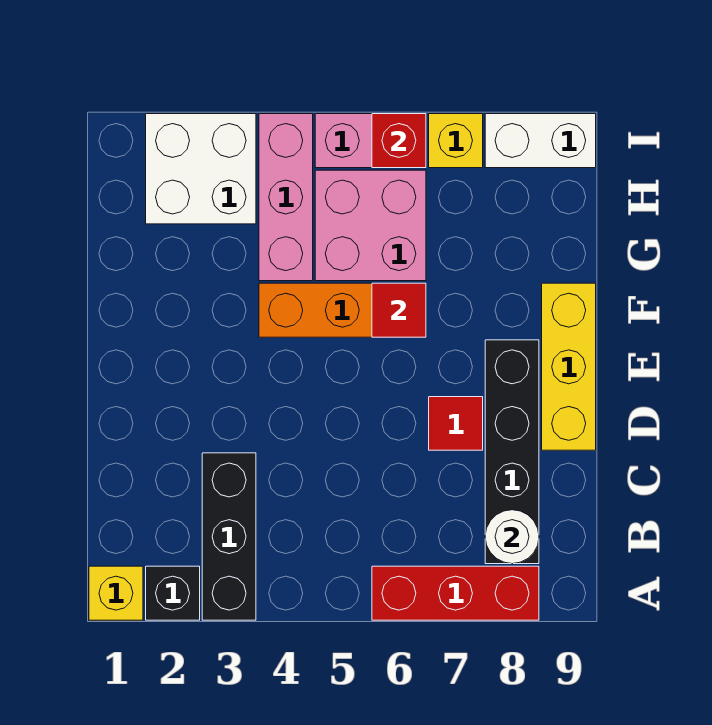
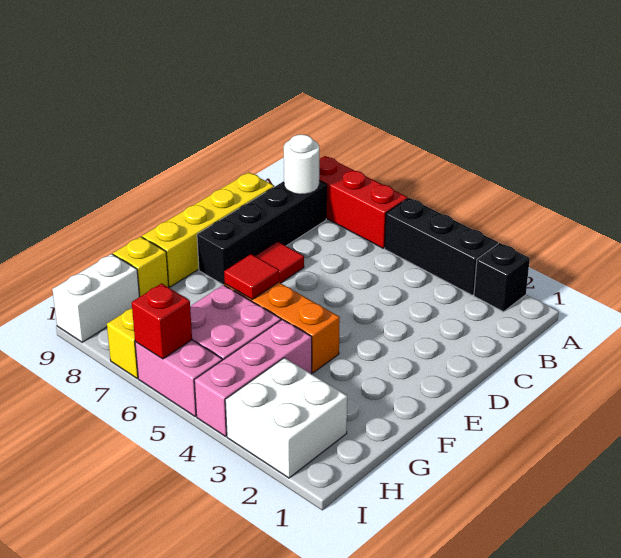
yellow brick A1 level 1 -> yellow brick G9 level 1
black brick A3:C3 level 1 -> black brick A3:A5 level 1
yellow brick D9:F9 level 1 -> yellow brick C9:F9 level 1
white brick I8:I9 level 1 -> white brick H9:I9 level 1

